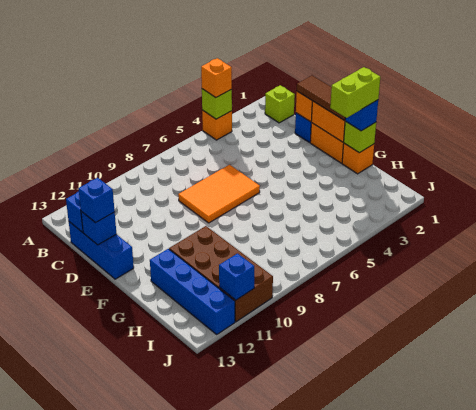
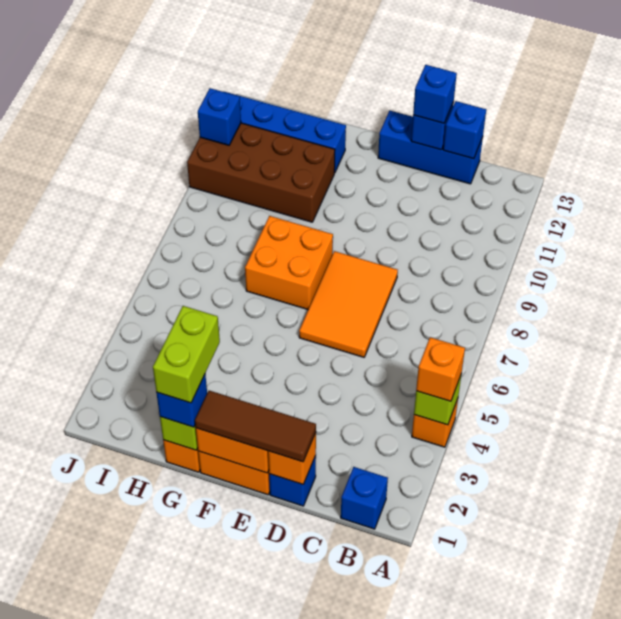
lime brick B1 level 1 -> blue brick B1 level 1
none -> orange brick F7:G8 level 1

